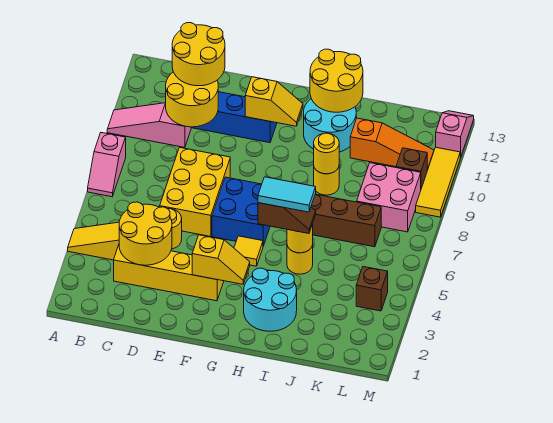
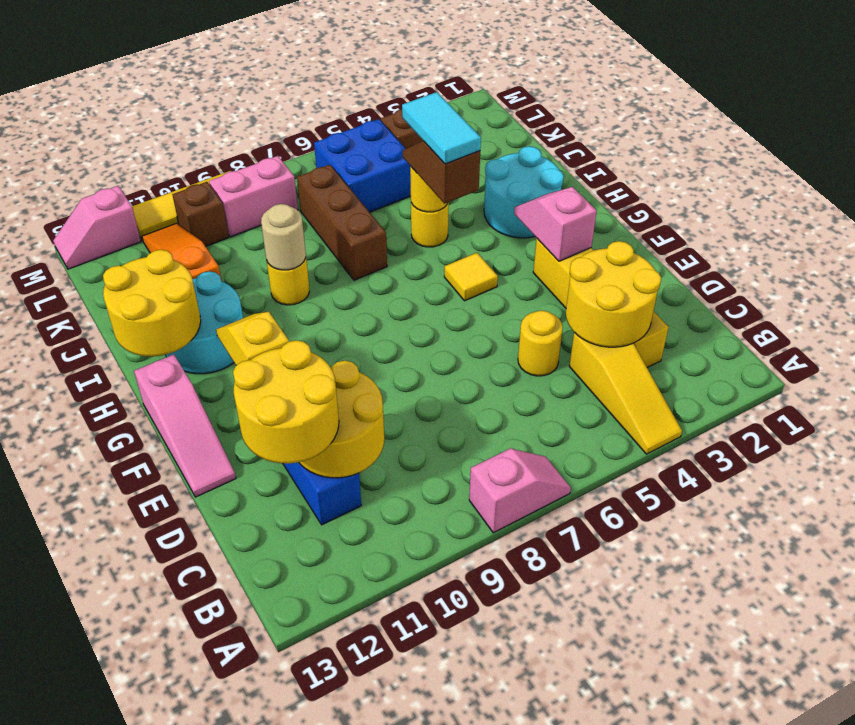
pink slope A10:C10 level 1 top C -> pink slope E13:G13 level 1 top G
yellow brick D6:E8 level 1 -> none
yellow slope F3:G3 level 2 top F -> pink slope F3:G3 level 2 top F
blue brick F6:G7 level 1 -> blue brick K5:L6 level 1
yellow round brick I9 level 2 -> tan round brick I9 level 2
pink brick K8:L9 level 1 -> pink brick L8:L9 level 1

